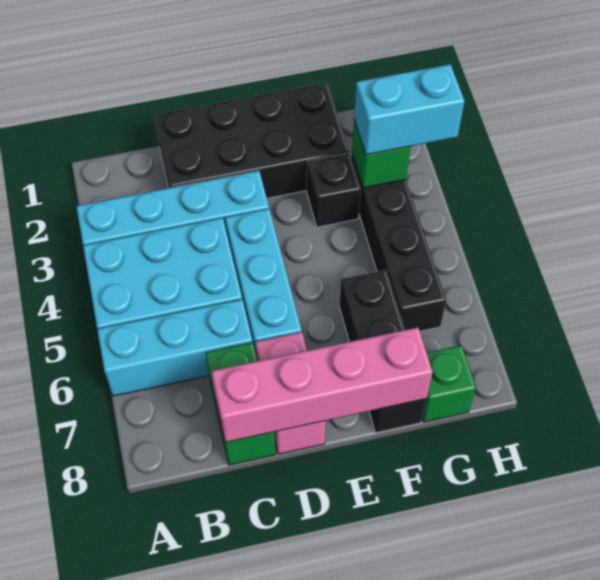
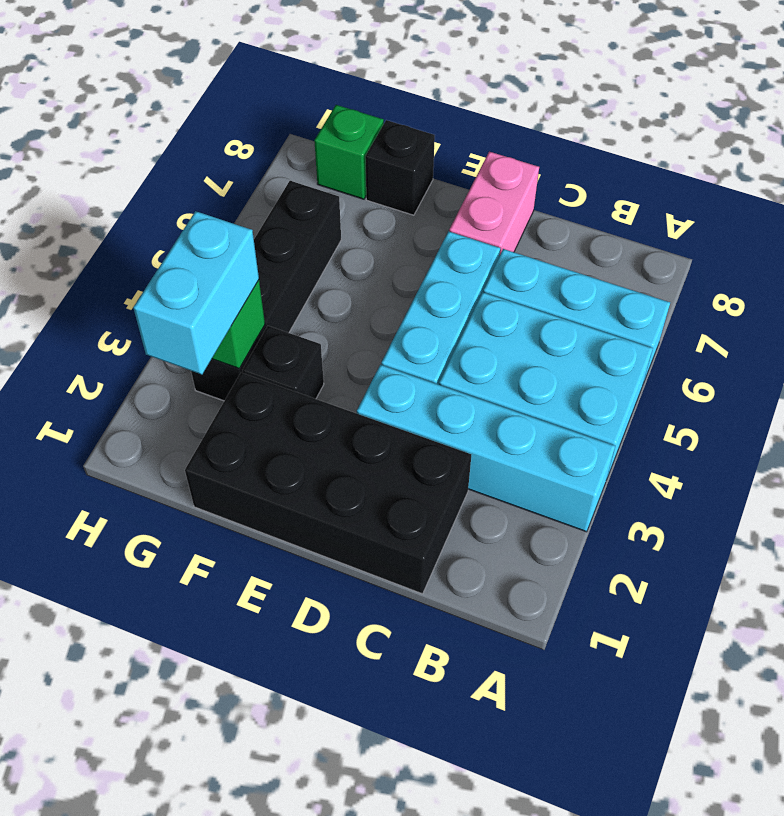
green brick C7:C8 level 1 -> none
pink brick C8:F8 level 2 -> none
black brick F6:F8 level 1 -> black brick F8 level 1
cyan brick G3:H3 level 3 -> cyan brick G2:G3 level 3

